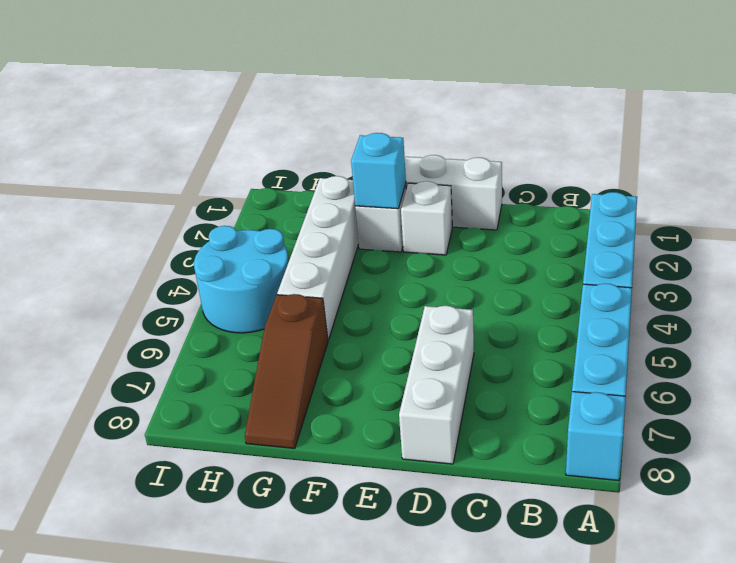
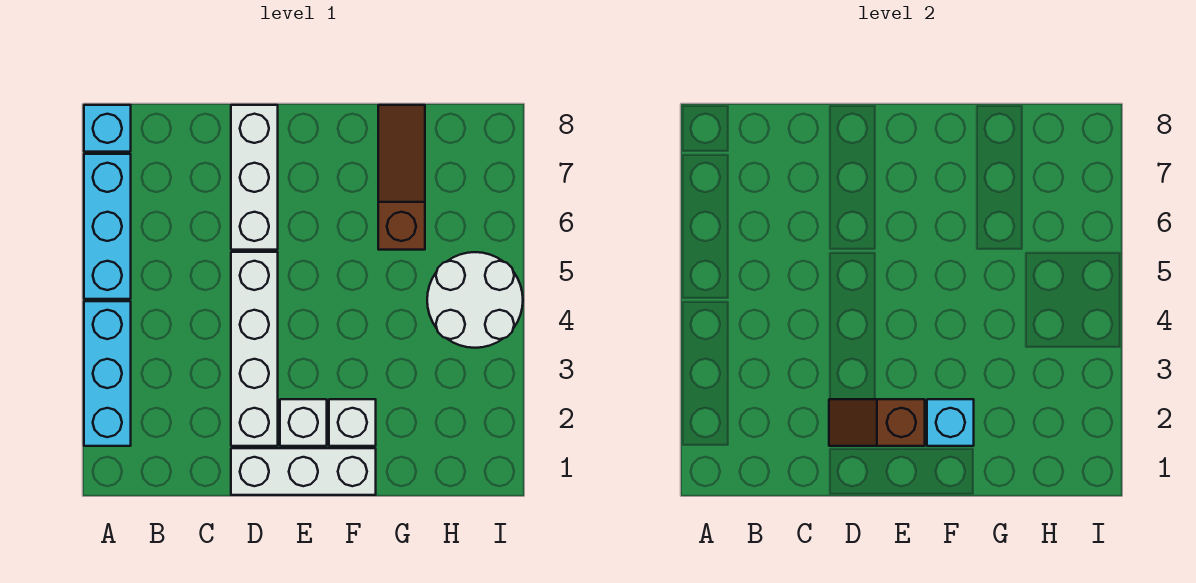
none -> brown slope D2:E2 level 2 top E
white brick G2:G5 level 1 -> white brick D2:D5 level 1
cyan round brick H4:I5 level 1 -> white round brick H4:I5 level 1

